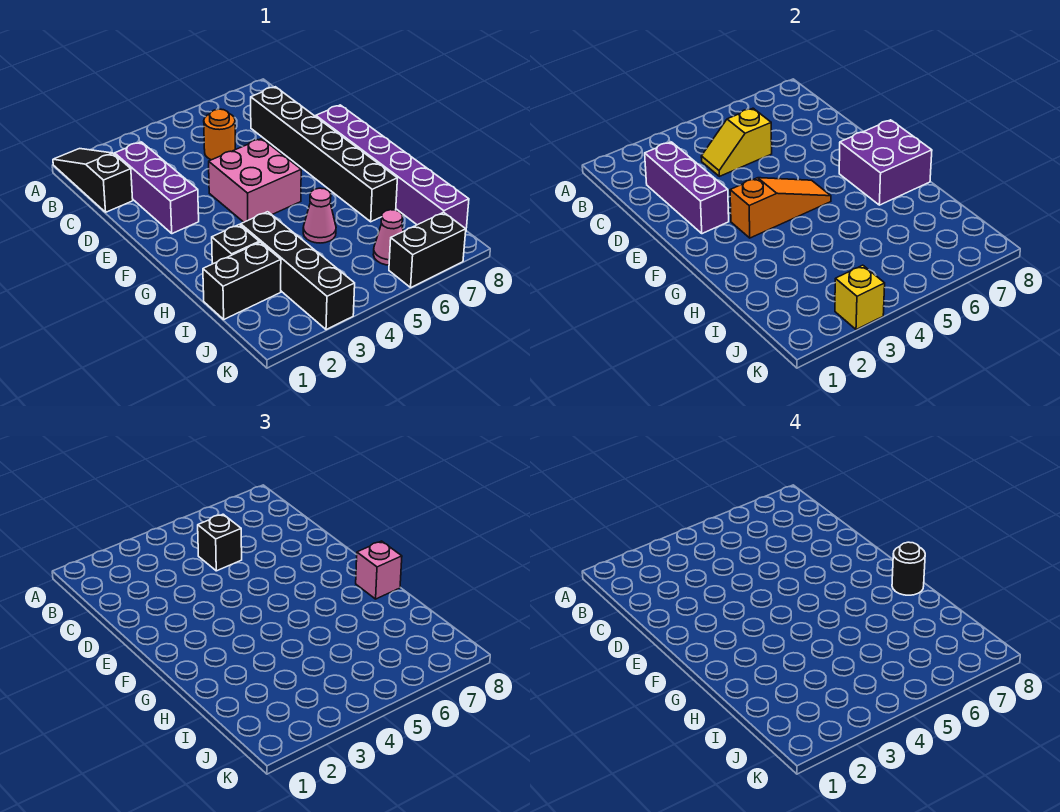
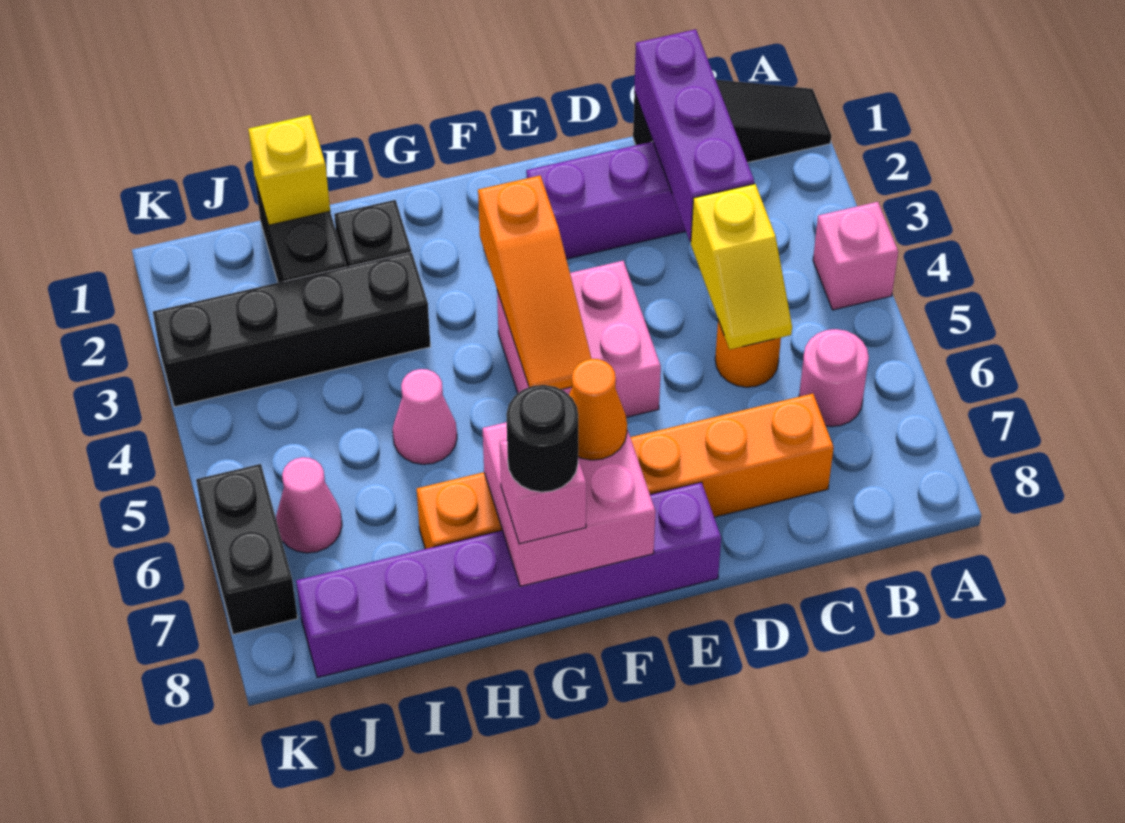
none -> pink brick A4 level 1
none -> pink round brick B6 level 1
purple brick C2:E2 level 2 -> purple brick C1:C3 level 2
yellow slope C4:C5 level 2 top 5 -> yellow slope C4:C5 level 2 top 4
black brick C5 level 3 -> none
black brick C7:H7 level 1 -> orange brick C7:H7 level 1
purple brick F7:G8 level 2 -> pink brick F7:G8 level 2
none -> orange cone F7 level 3
yellow brick K3 level 2 -> yellow brick I1 level 2

